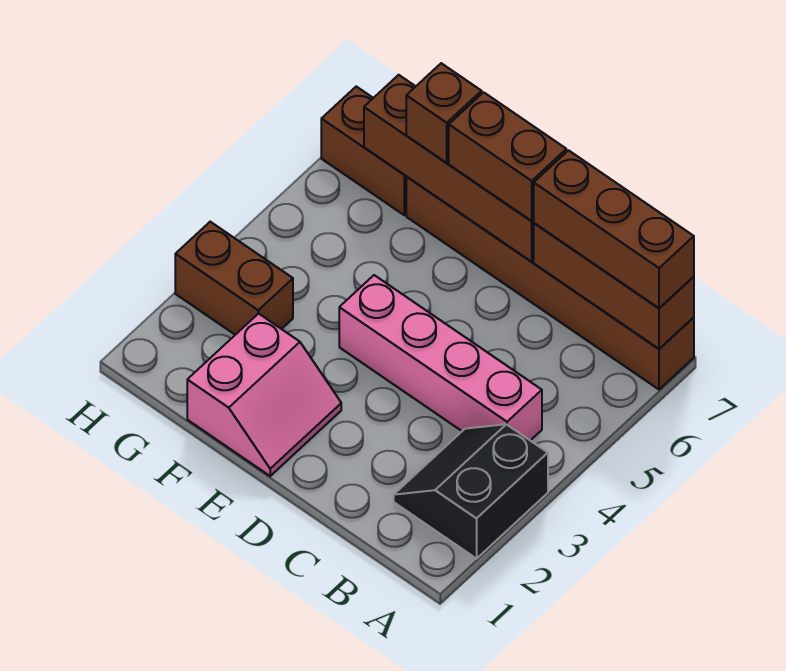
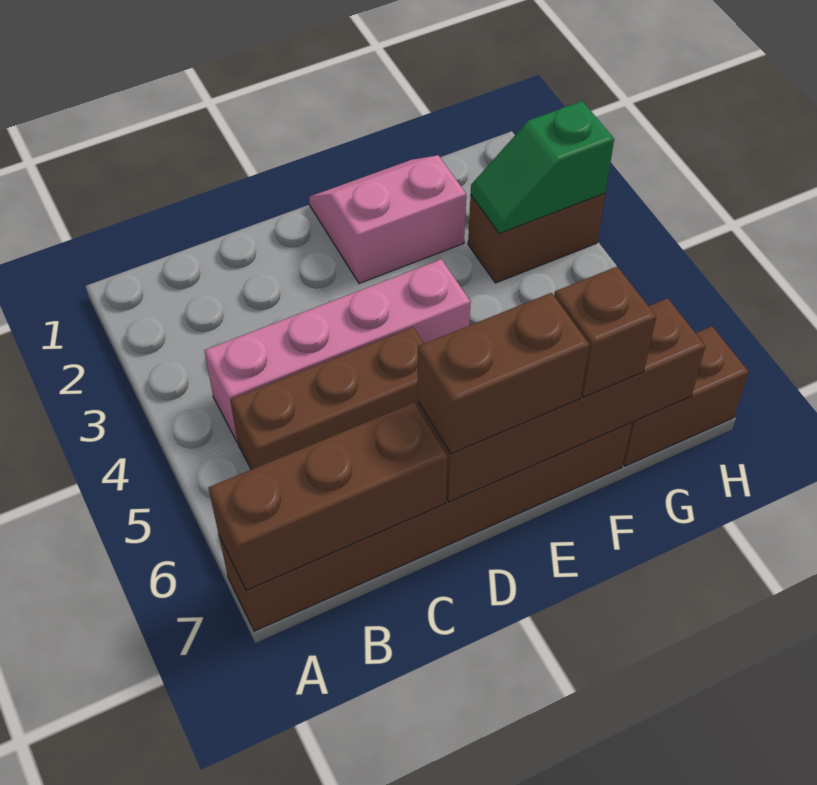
black slope A2:B3 level 1 top A -> none
brown brick A7:C7 level 3 -> brown brick B5:D5 level 1
pink slope E1:F2 level 1 top F -> pink slope E1:F2 level 1 top 2
none -> green slope G3:H3 level 2 top H

